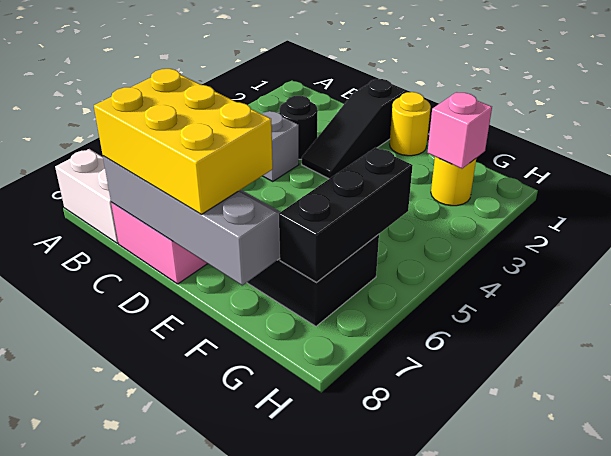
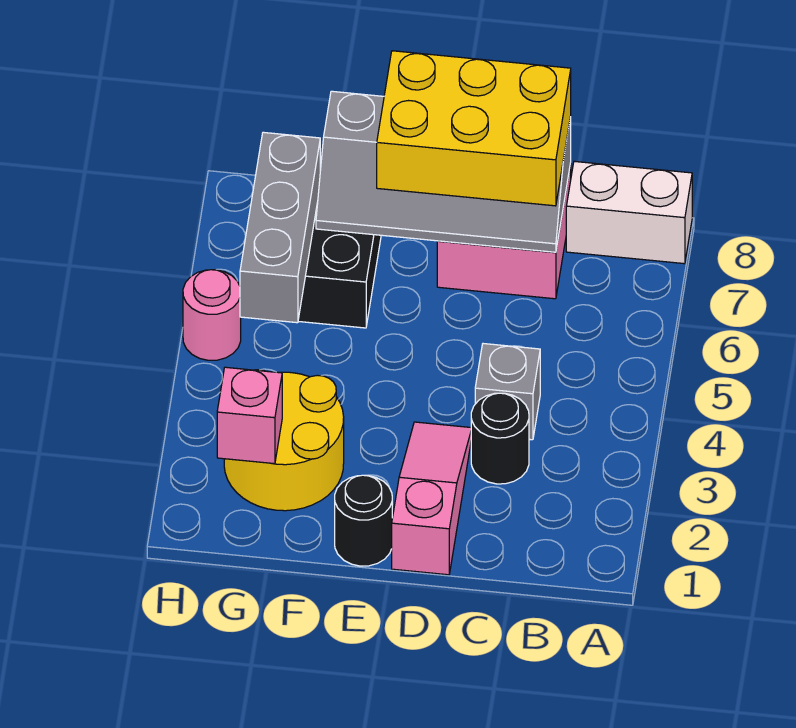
black slope D1:D3 level 1 top 1 -> pink slope D1:D3 level 1 top 1
yellow round brick E1 level 1 -> black round brick E1 level 1
yellow round brick G2 level 1 -> yellow round brick F2:G3 level 1
black brick G5:G7 level 2 -> grey brick G5:G7 level 2
none -> pink round brick H5 level 1

